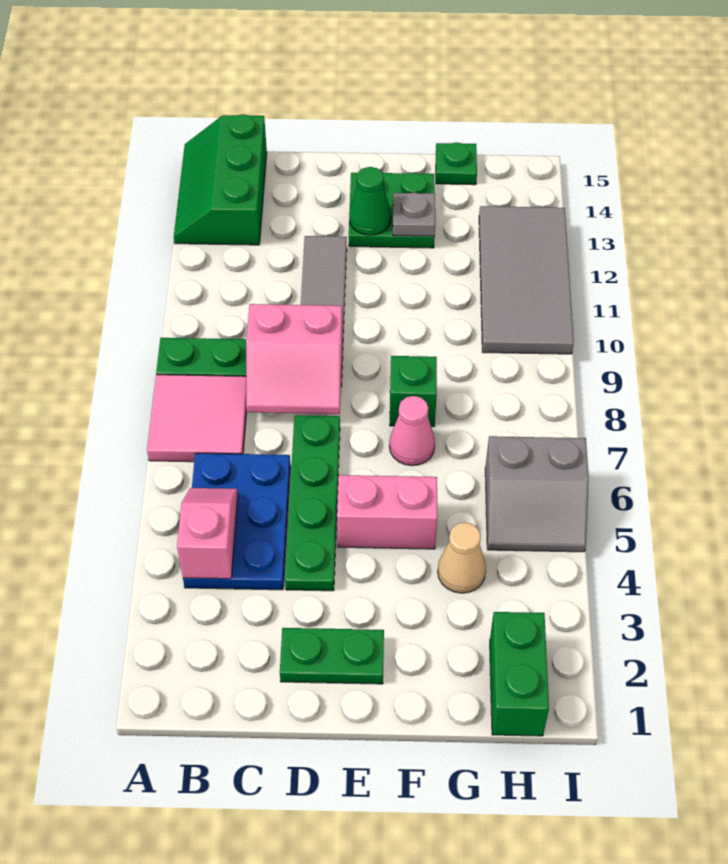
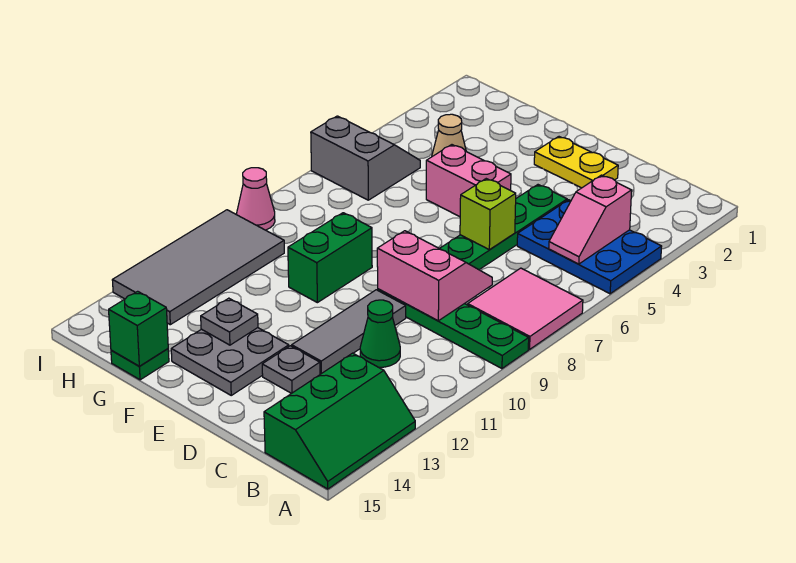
blue plate B4:C6 level 1 -> blue plate A4:C5 level 1
green plate D2:E2 level 1 -> yellow plate D2:E2 level 1
none -> lime brick D6 level 2
none -> grey plate D13 level 1
green plate E13:F14 level 1 -> grey plate E13:F14 level 1
green cone E13 level 2 -> green cone C11 level 1
pink cone F7 level 1 -> pink cone I9 level 1
green brick F8 level 1 -> green brick G15 level 2
green brick H1:H2 level 1 -> green brick F9:F10 level 1

